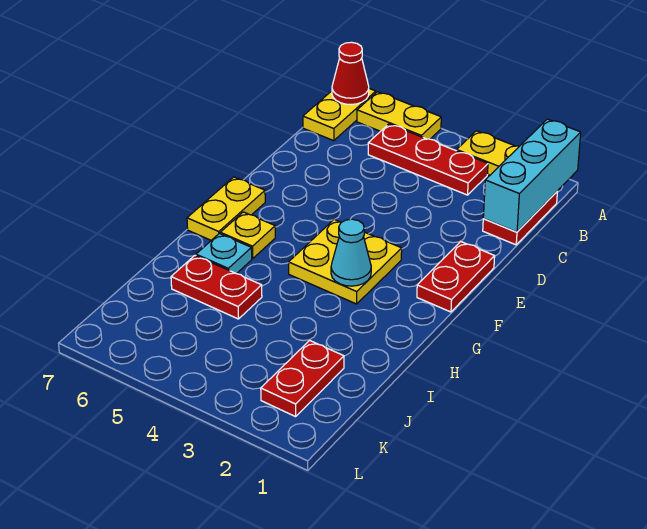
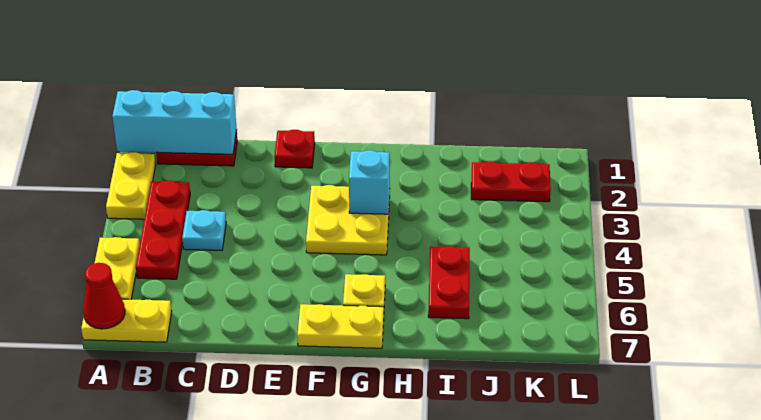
red plate E1:F1 level 1 -> red plate E1 level 1
cyan cone G3 level 2 -> cyan brick G3 level 2
cyan plate H6 level 1 -> cyan plate C4 level 1

